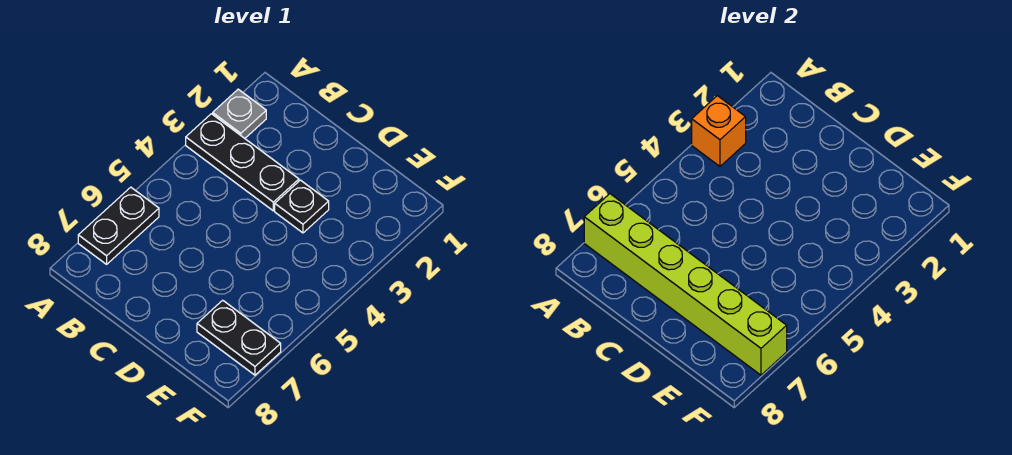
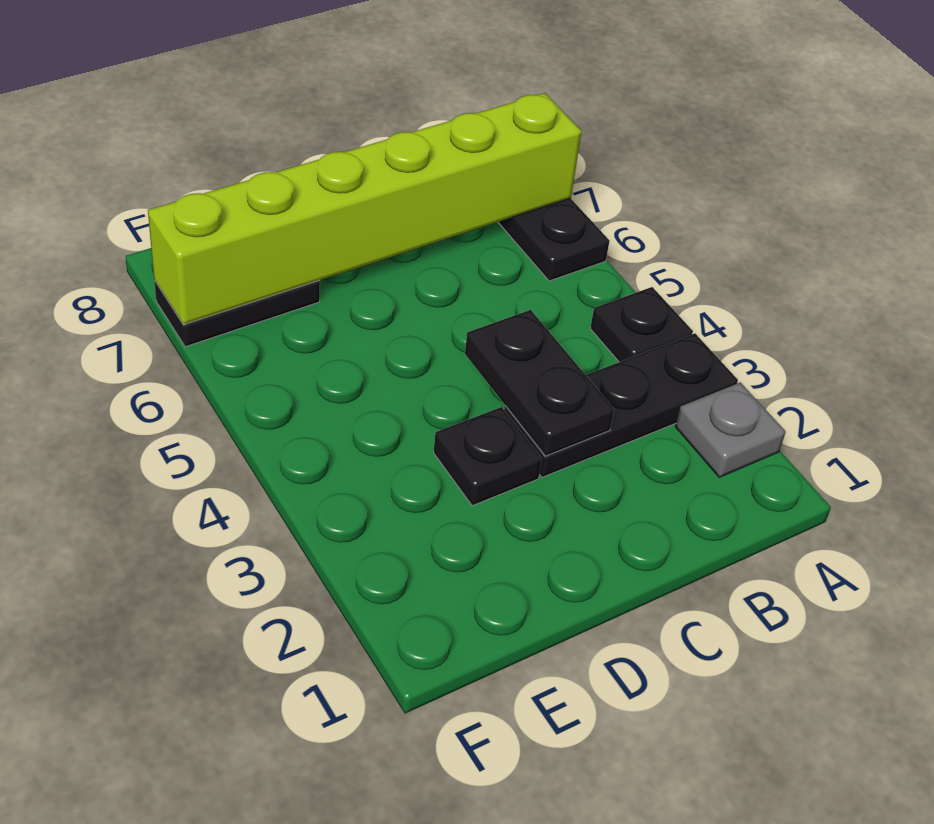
orange brick A3 level 2 -> none
none -> black plate A4 level 1
none -> black plate C3:C4 level 2

